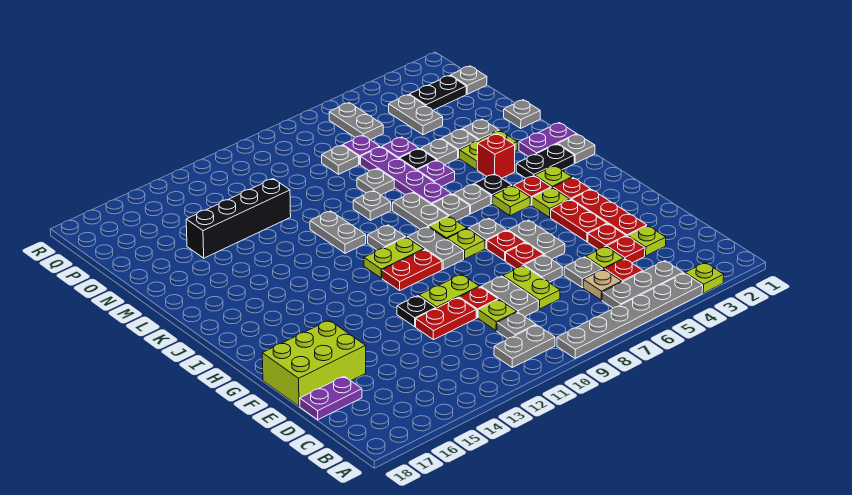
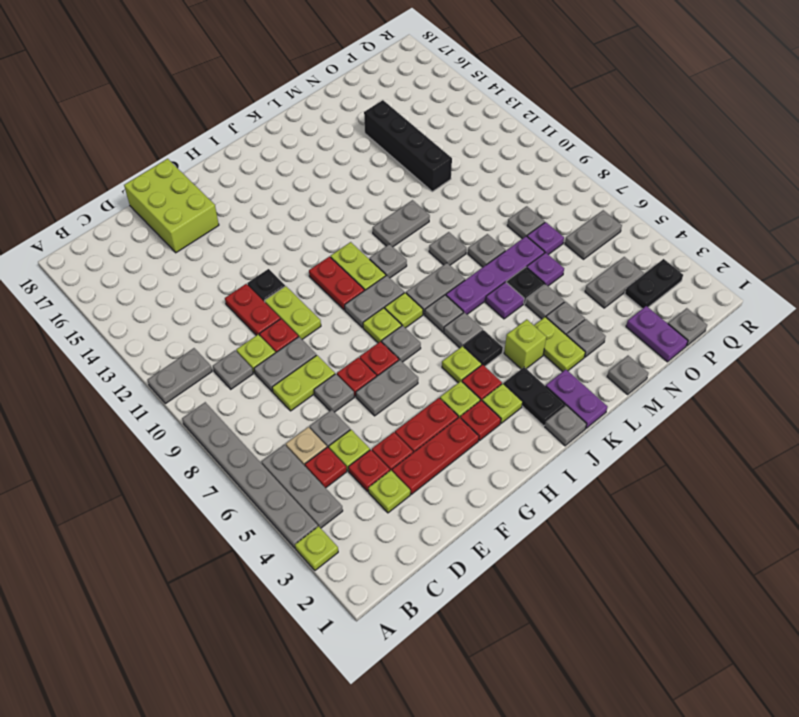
grey plate B10:B11 level 1 -> grey plate A11:B11 level 1
purple plate D17:D18 level 1 -> purple plate O1:O2 level 1
red brick K4 level 1 -> lime brick K4 level 1
black plate P2:P3 level 1 -> black plate P3:Q3 level 1

